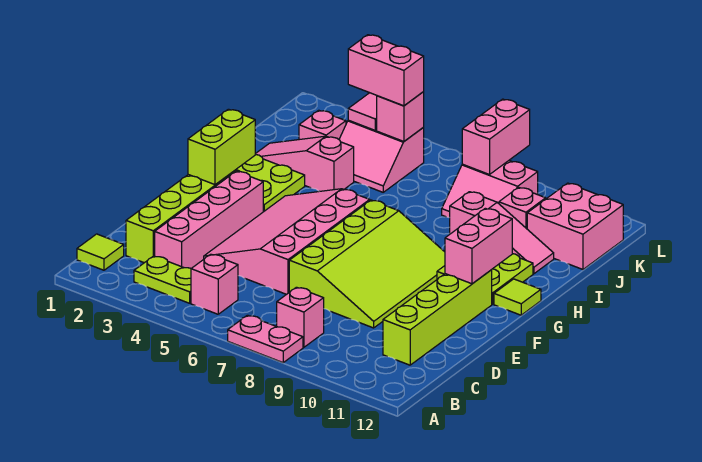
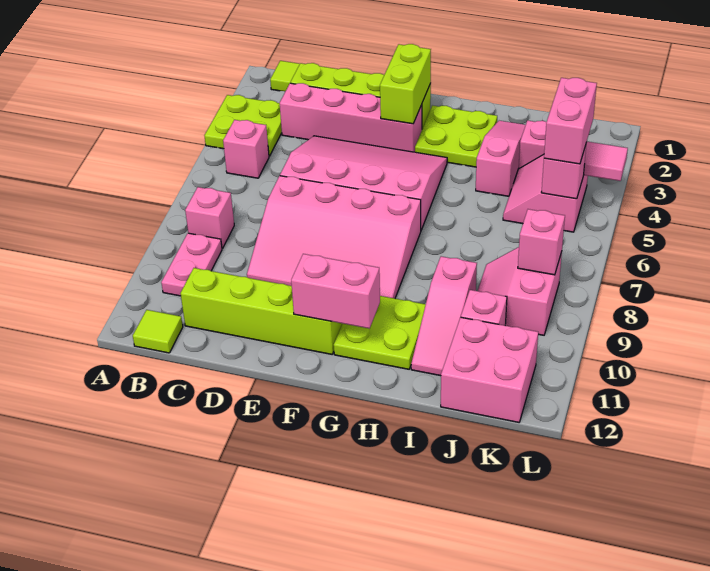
pink plate A7:A8 level 1 -> pink plate B9:B10 level 1
lime plate B3:B4 level 1 -> lime plate A3:B4 level 1
lime slope D7:G9 level 1 top 7 -> pink slope D7:G9 level 1 top 7
lime brick F2:G2 level 2 -> lime brick F2:F3 level 2
lime tile G12 level 1 -> lime tile B12 level 1
pink brick K8:L8 level 2 -> pink brick K8 level 2

